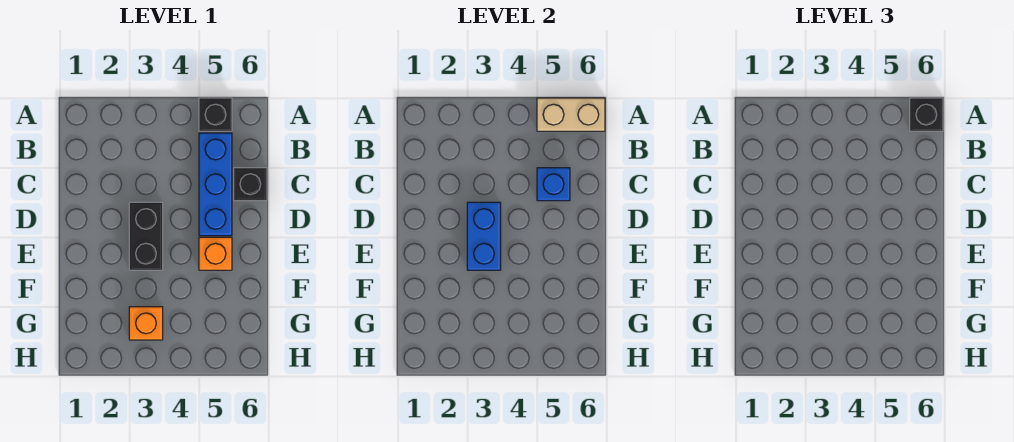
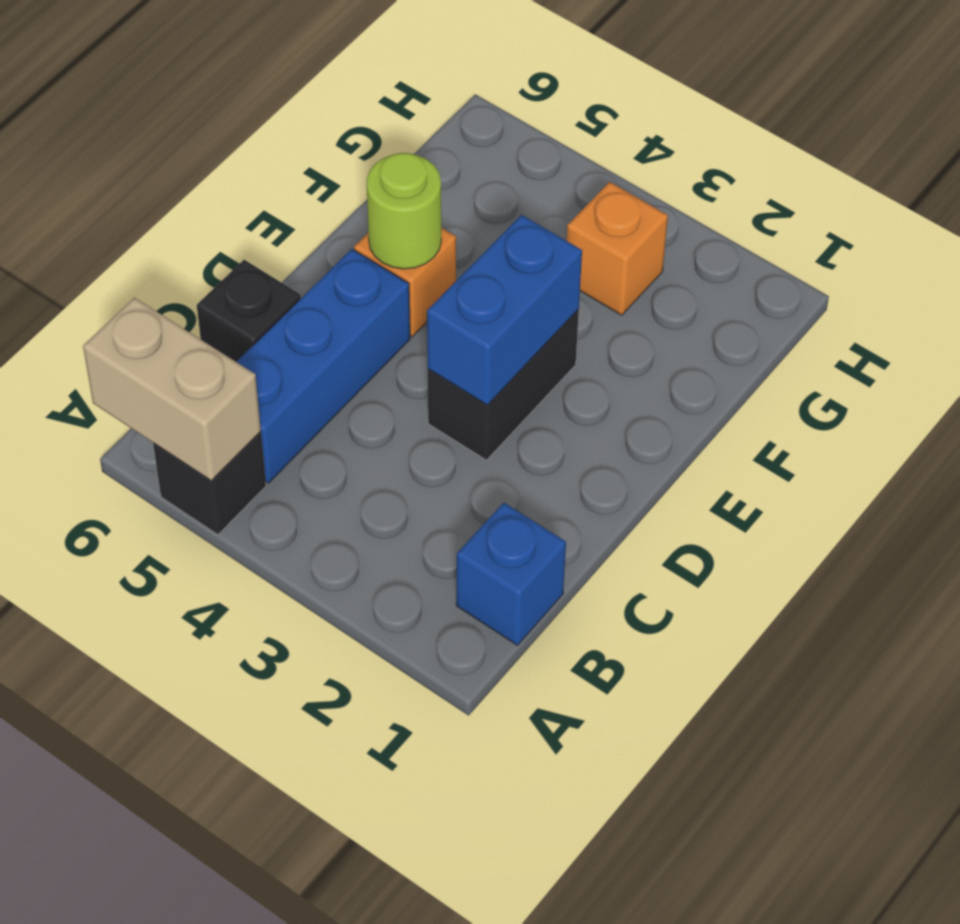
black brick A6 level 3 -> none
blue brick C5 level 2 -> blue brick B1 level 1
none -> lime round brick E5 level 2

